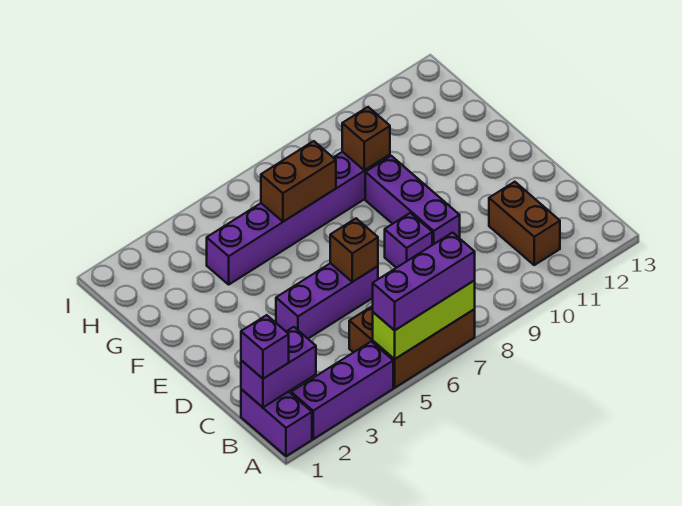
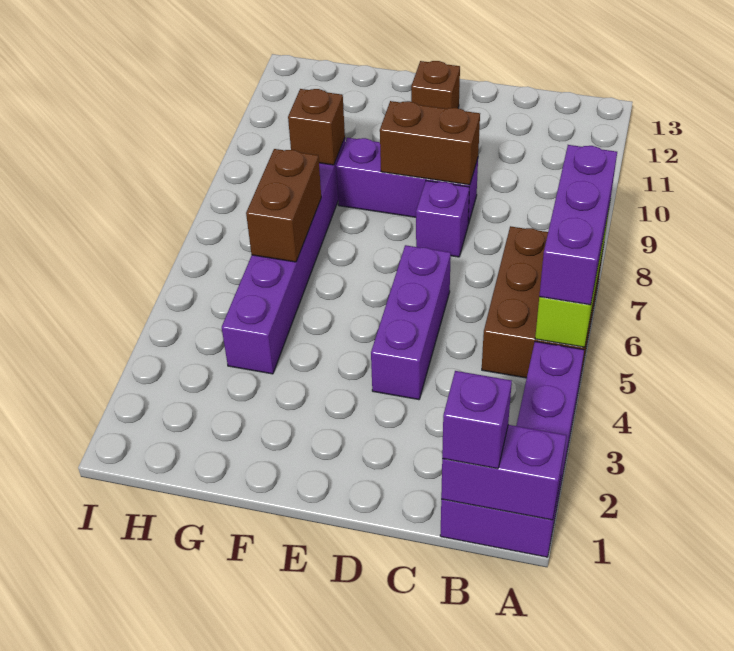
purple brick B1:B2 level 2 -> purple brick A1:B1 level 2
brown brick B11:C11 level 1 -> brown brick D9:E9 level 2
brown brick D6 level 2 -> brown brick E12 level 1

